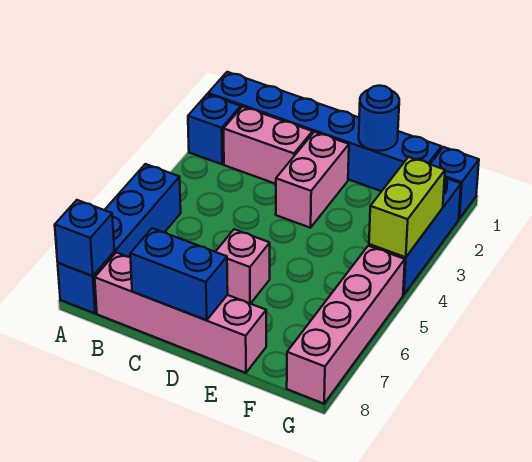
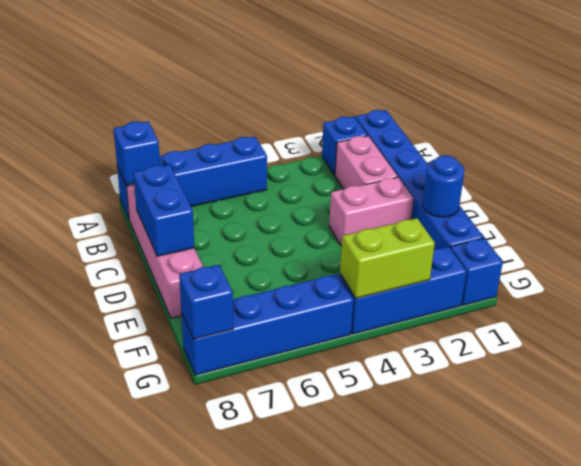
pink brick D6 level 1 -> none
pink brick G5:G8 level 1 -> blue brick G5:G8 level 1
none -> blue brick G8 level 2

